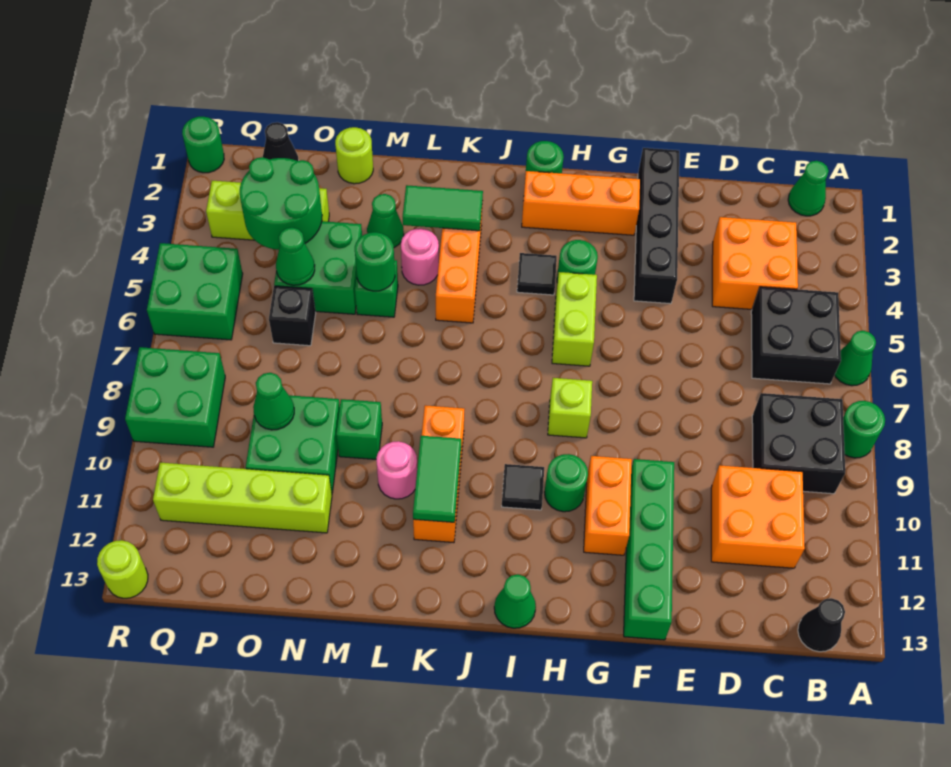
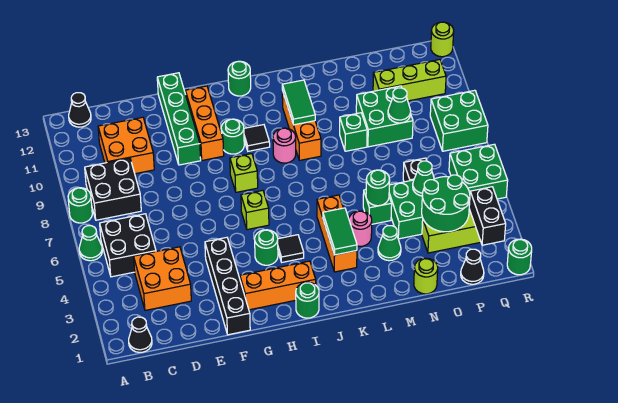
green cone B1 level 1 -> black cone B1 level 1
orange brick G10:G11 level 1 -> orange brick G10:G12 level 1
lime brick H5:H6 level 1 -> lime brick H6 level 1
green cone I13 level 1 -> green round brick I13 level 1
green tile K3:L3 level 2 -> green tile K3:K4 level 2
pink round brick L10 level 1 -> pink round brick J9 level 1
lime brick N11:Q11 level 1 -> lime brick O11:Q11 level 1
none -> black brick Q2:Q3 level 2

